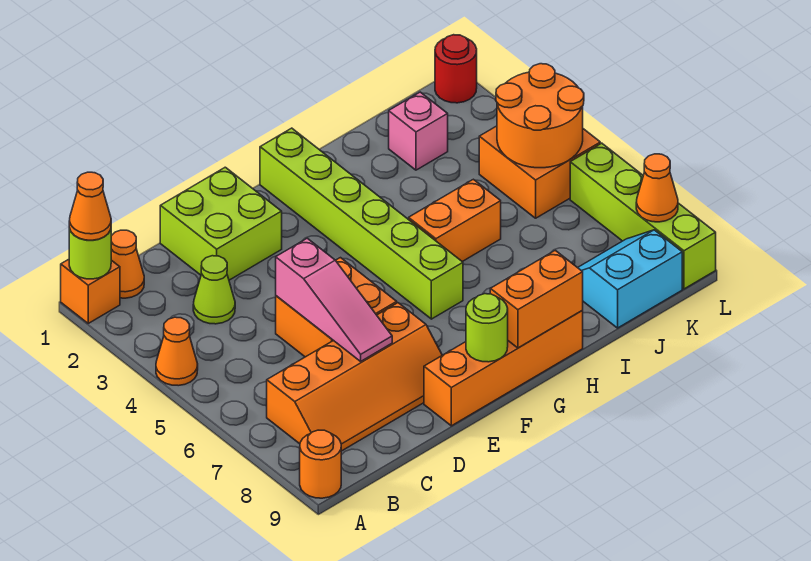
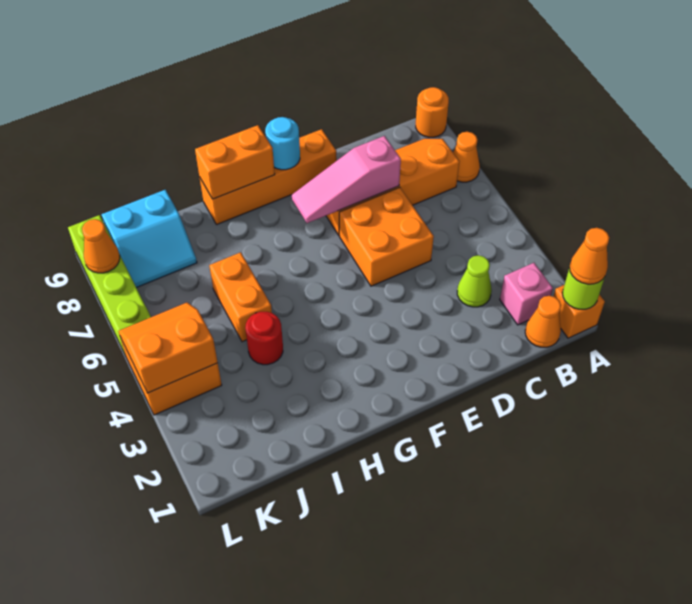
orange cone A4 level 1 -> orange cone A7 level 1
lime brick D1:E2 level 1 -> none
pink slope D5:D7 level 2 top 5 -> pink slope D7:F7 level 2 top D
lime round brick F9 level 2 -> cyan round brick F9 level 2
lime brick G1:G6 level 1 -> none
orange brick H5:I5 level 1 -> orange brick I5:I6 level 1
pink brick J2 level 1 -> pink brick B2 level 1
orange round brick K4:L5 level 2 -> orange slope K4:L5 level 2 top 4
red round brick L1 level 1 -> red round brick I4 level 1

